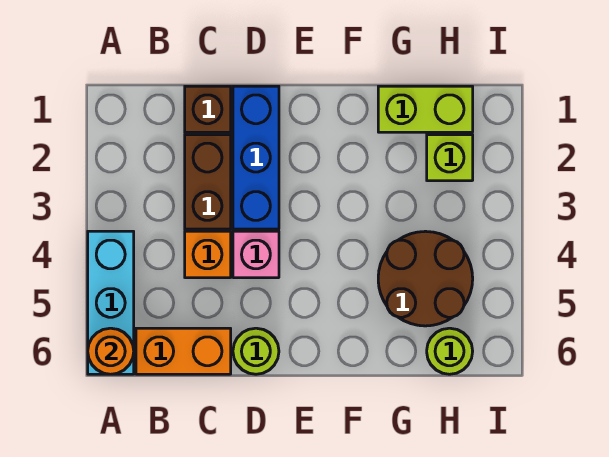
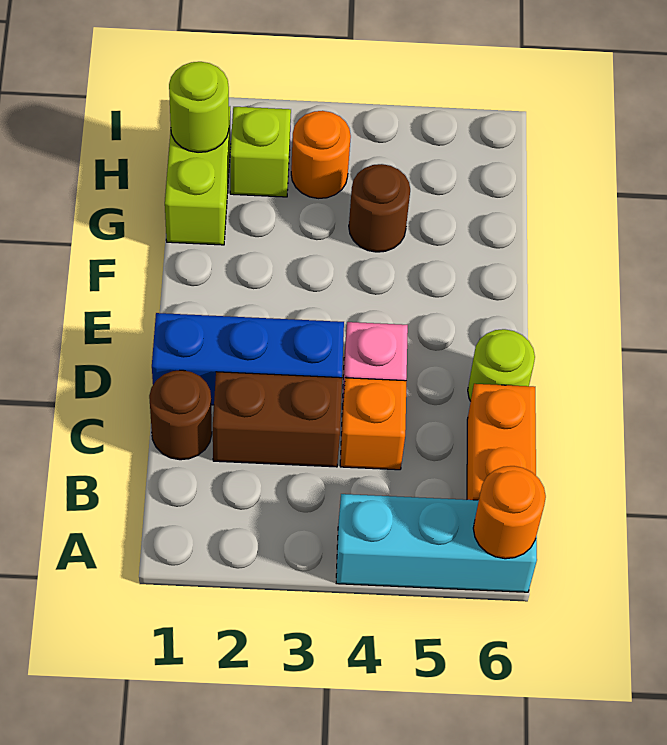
brown brick C1 level 1 -> brown round brick C1 level 1
brown round brick G4:H5 level 1 -> brown round brick G4 level 1
none -> orange round brick H3 level 1
lime round brick H6 level 1 -> lime round brick H1 level 2

